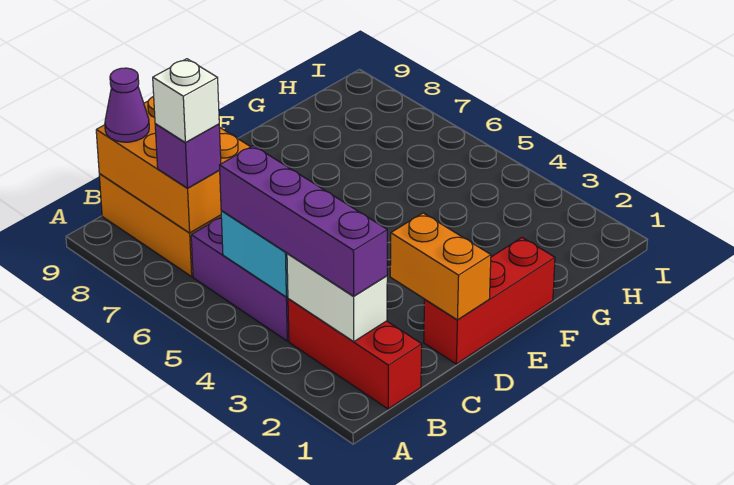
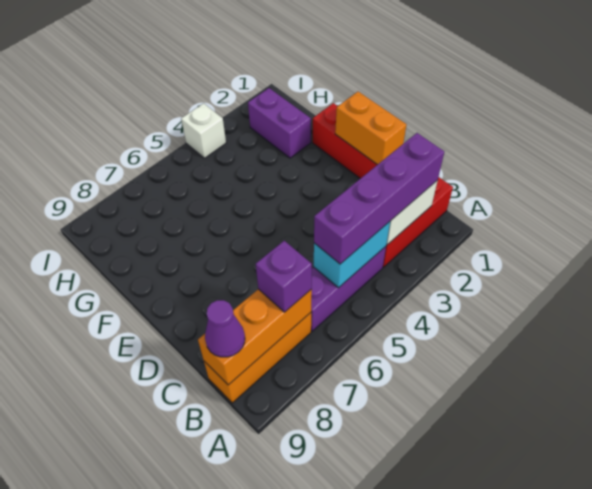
orange brick B7:C9 level 2 -> orange brick B7:B9 level 2
white brick B7 level 4 -> white brick I4 level 1
orange brick D1:D2 level 2 -> orange brick D1:E1 level 2
none -> purple brick G2:H2 level 1

